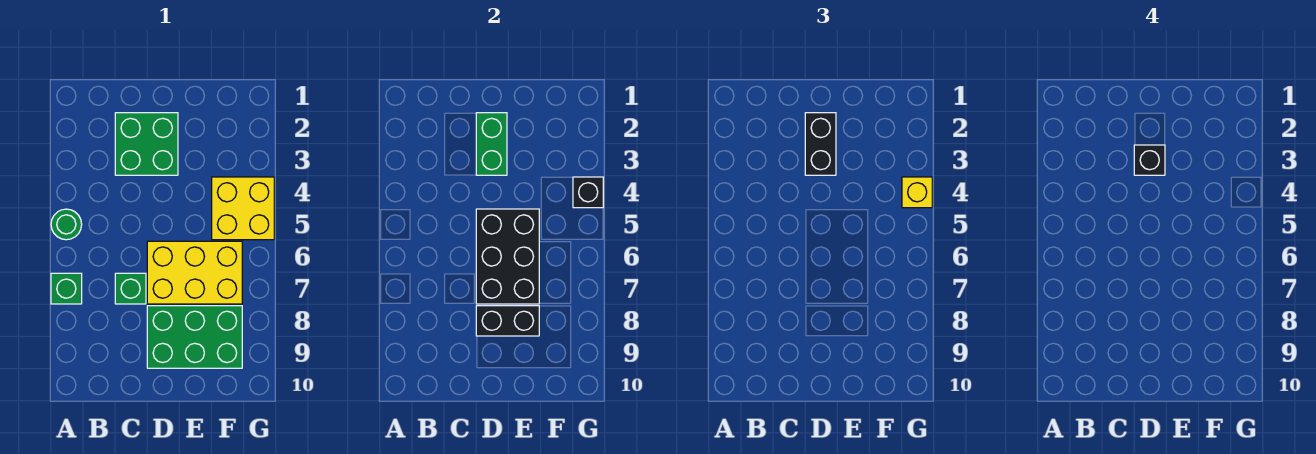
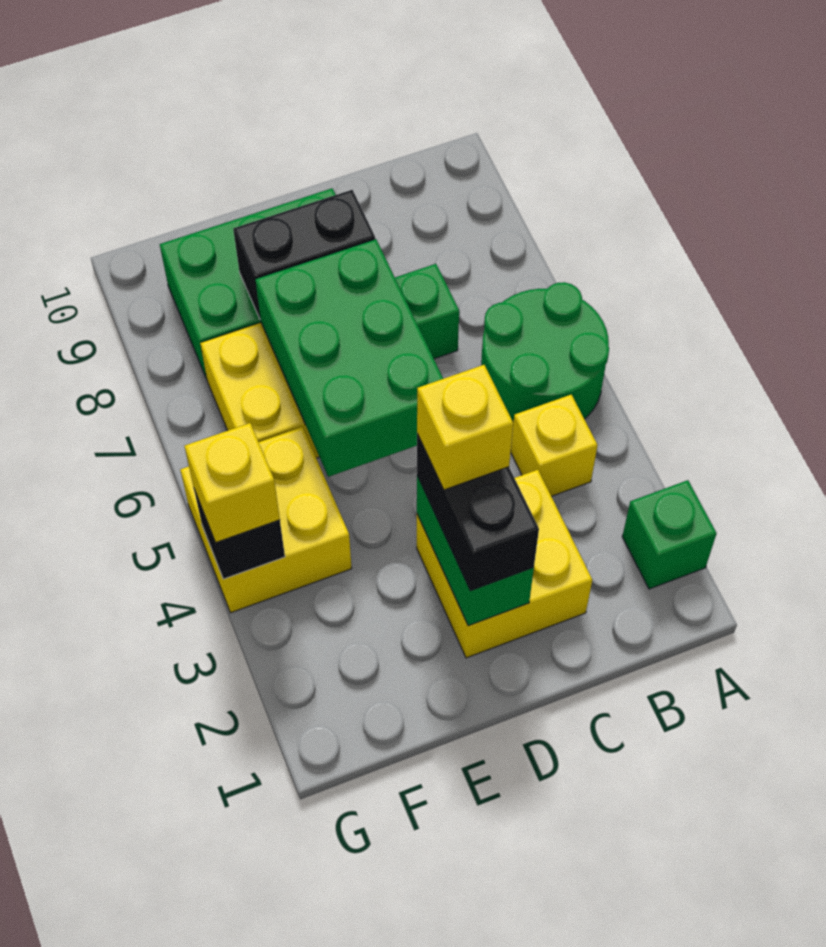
green round brick A5 level 1 -> green round brick A5:B6 level 1
green brick A7 level 1 -> green brick A2 level 1
none -> yellow brick B4 level 1
green brick C2:D3 level 1 -> yellow brick C2:D3 level 1
black brick D3 level 4 -> yellow brick D3 level 4
black brick D5:E7 level 2 -> green brick D5:E7 level 2

